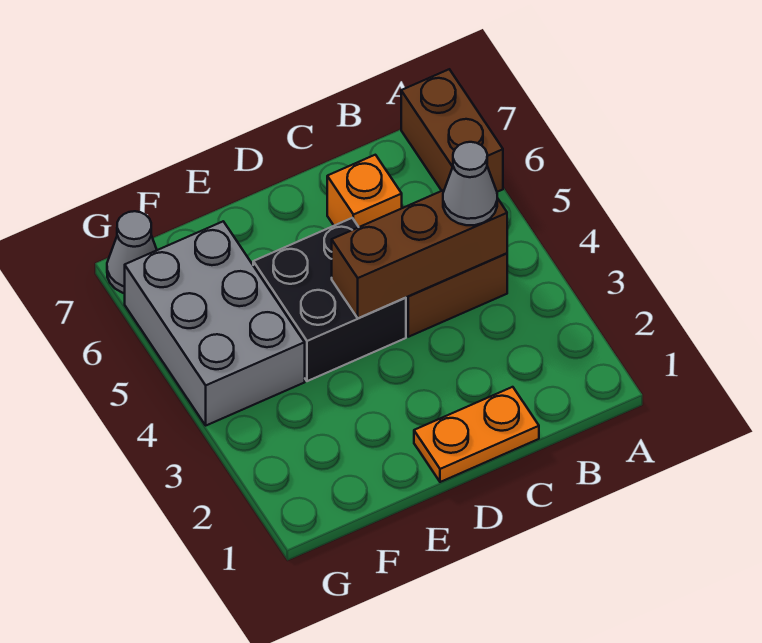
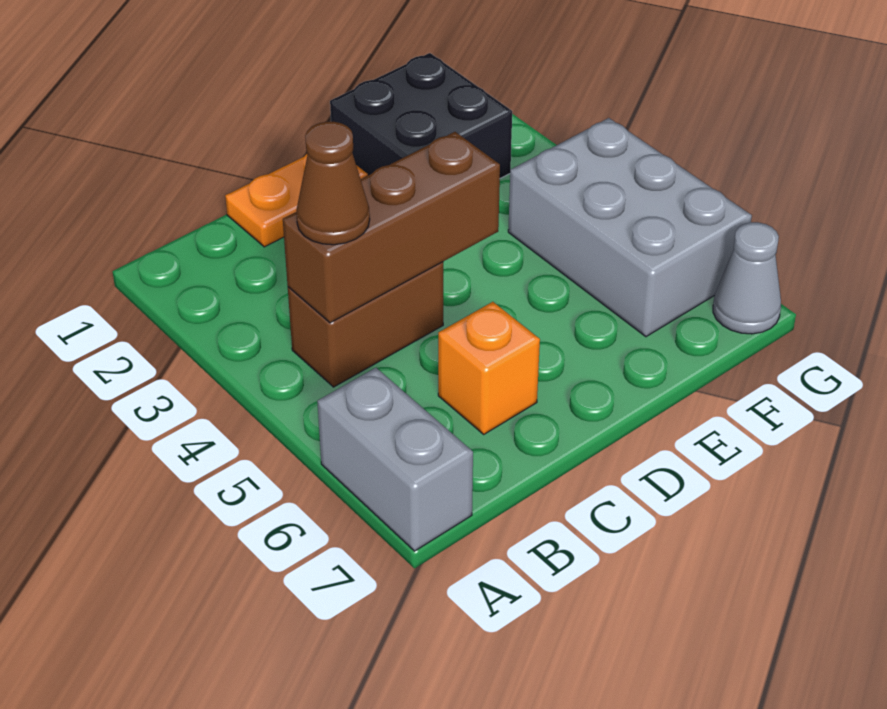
brown brick A6:A7 level 1 -> grey brick A6:A7 level 1
grey cone B4 level 3 -> brown cone B4 level 3
black brick D4:E5 level 1 -> black brick E1:F2 level 1

